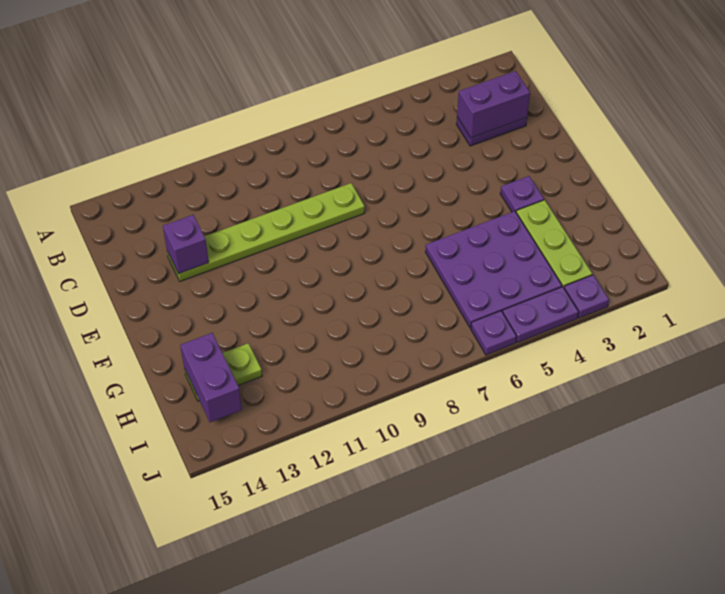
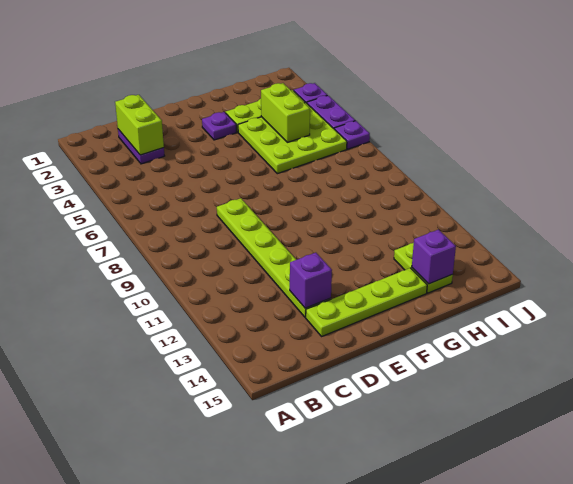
purple brick C2:C3 level 2 -> lime brick C2:C3 level 2
none -> lime plate D14:G14 level 1
purple plate G4:I6 level 1 -> lime plate G4:I6 level 1
none -> lime brick H4:H5 level 2
purple brick H14:I14 level 2 -> purple brick H14 level 2

